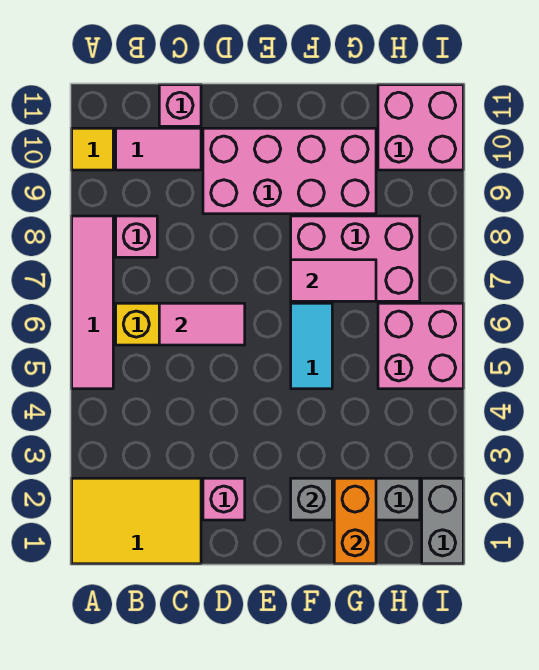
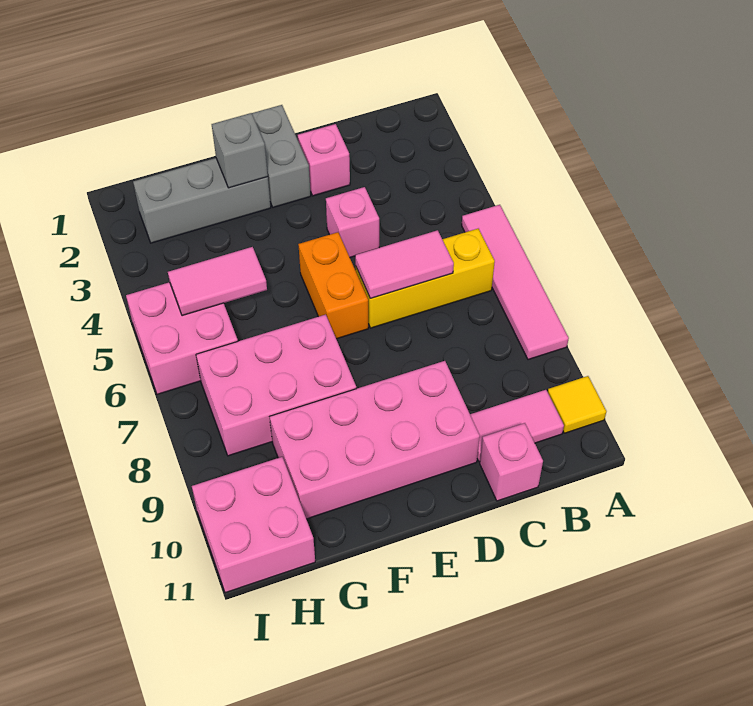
yellow tile A1:C2 level 1 -> none
pink brick B8 level 1 -> pink brick D4 level 1
cyan tile F5:F6 level 1 -> none
pink tile F7:G7 level 2 -> pink tile G5:H5 level 2
orange brick G1:G2 level 2 -> orange brick E5:E6 level 1
grey brick I1:I2 level 1 -> grey brick E1:E2 level 1

